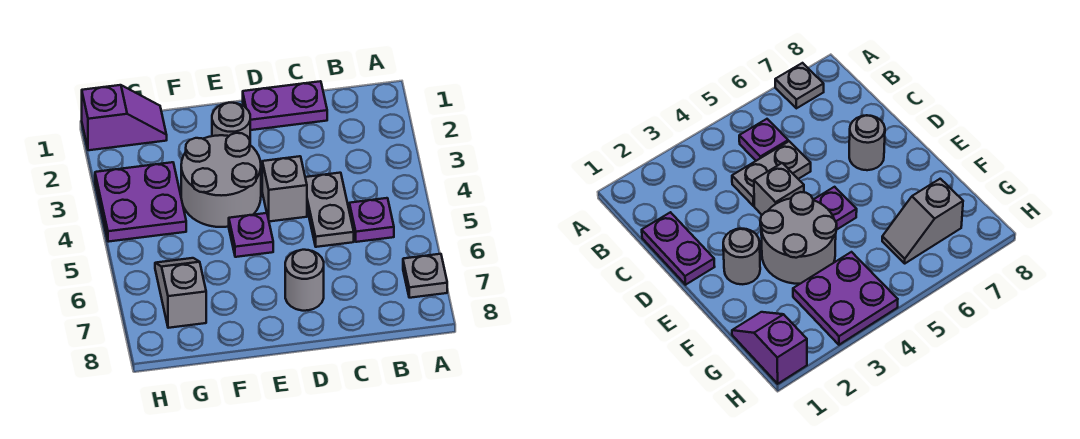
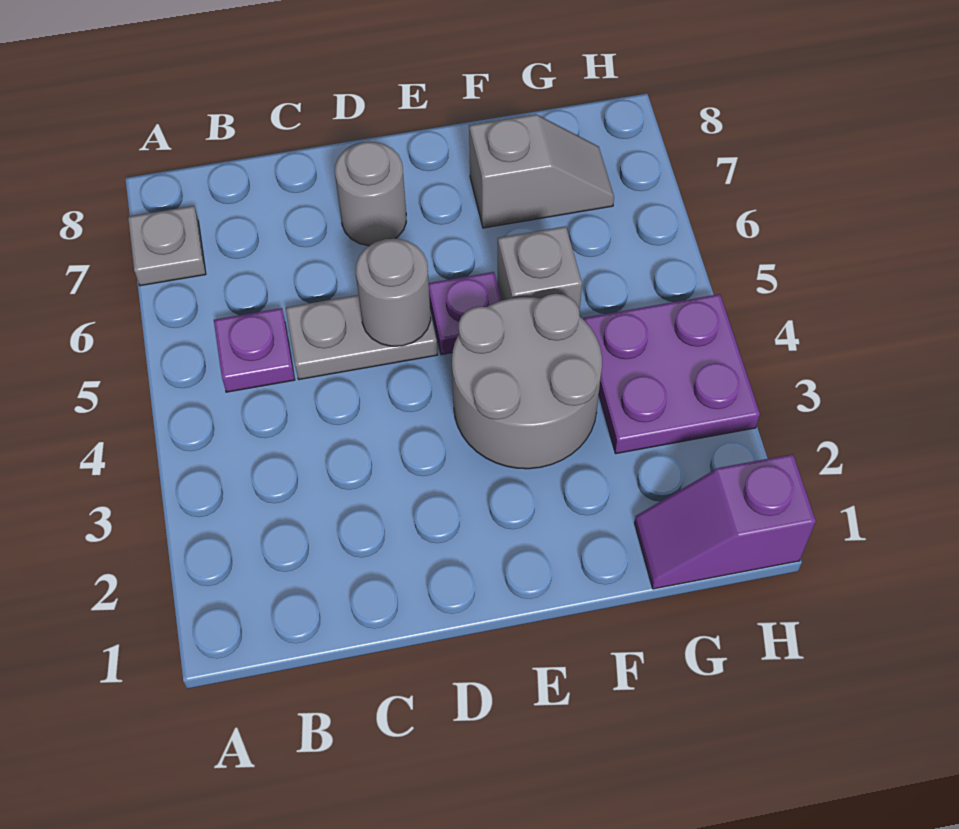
purple plate C1:D1 level 1 -> none
grey plate C4:C5 level 1 -> grey plate C5:D5 level 1
grey brick D4 level 1 -> grey brick F5 level 1
grey round brick E2 level 1 -> grey round brick D5 level 2
grey slope G6:G7 level 1 top 7 -> grey slope F7:G7 level 1 top F

